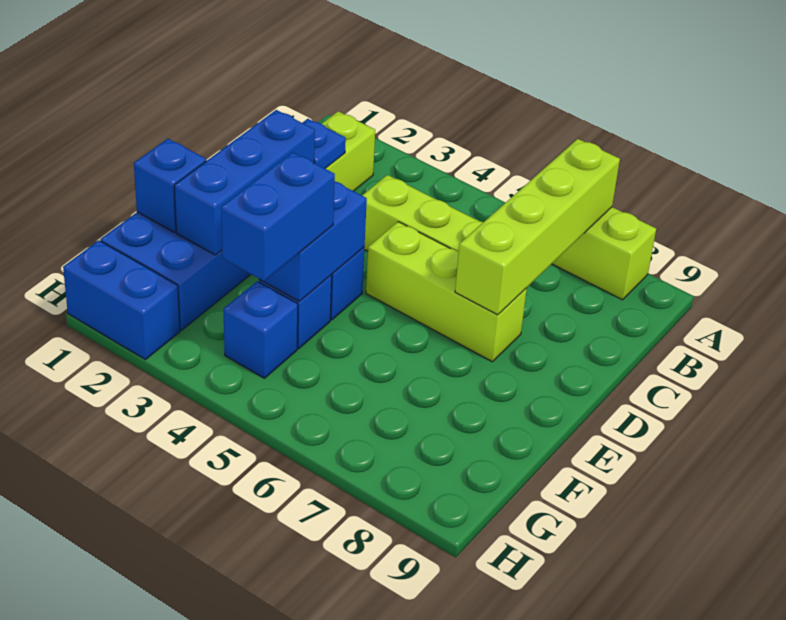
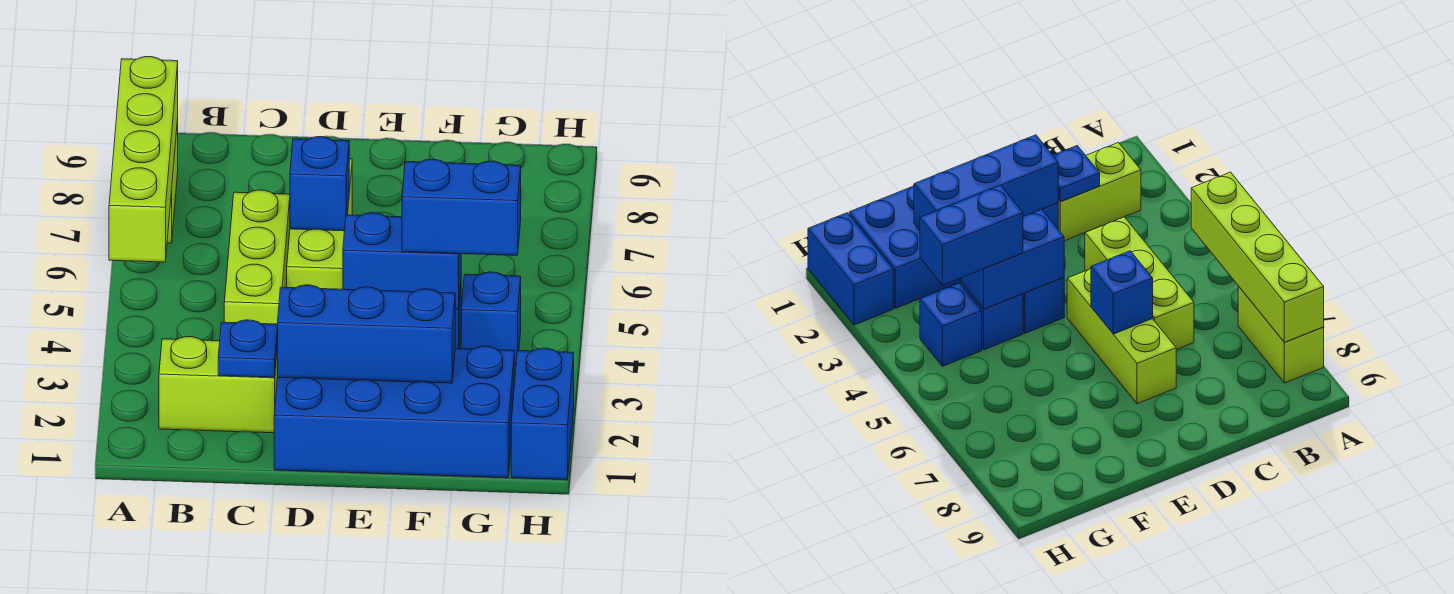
lime brick A7:D7 level 2 -> lime brick A5:A8 level 2
blue brick F1 level 2 -> blue brick D6 level 2

